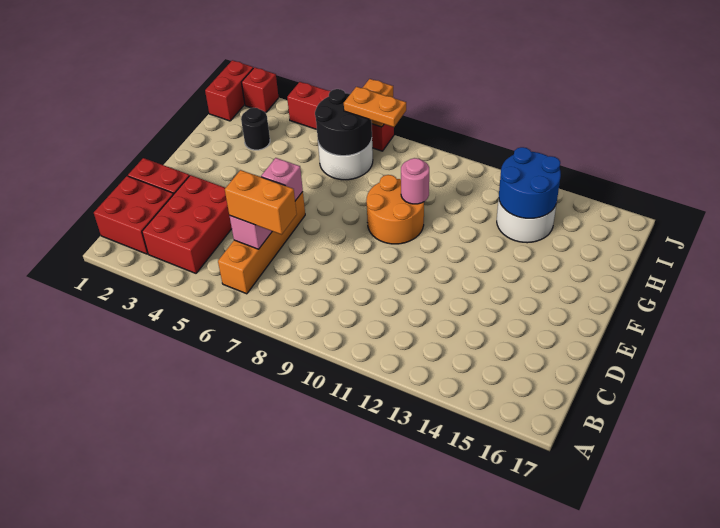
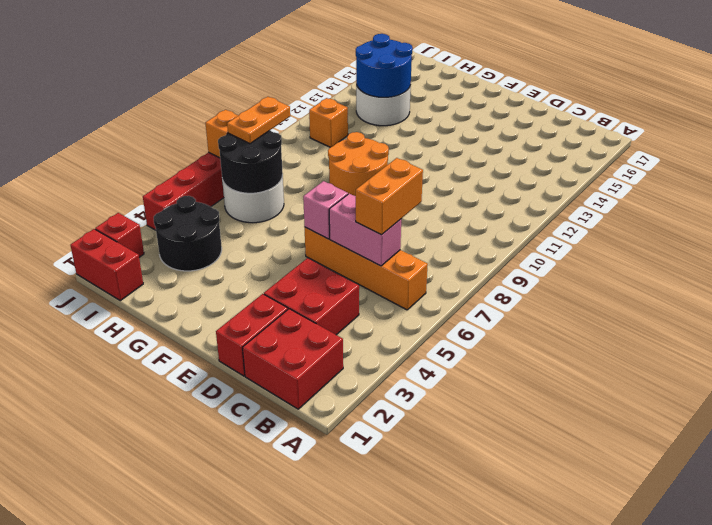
red brick B3:D4 level 1 -> red brick C3:D4 level 1
pink round brick G10 level 2 -> none
black round brick H3 level 1 -> black round brick H3:I4 level 1
none -> orange brick I11 level 1

